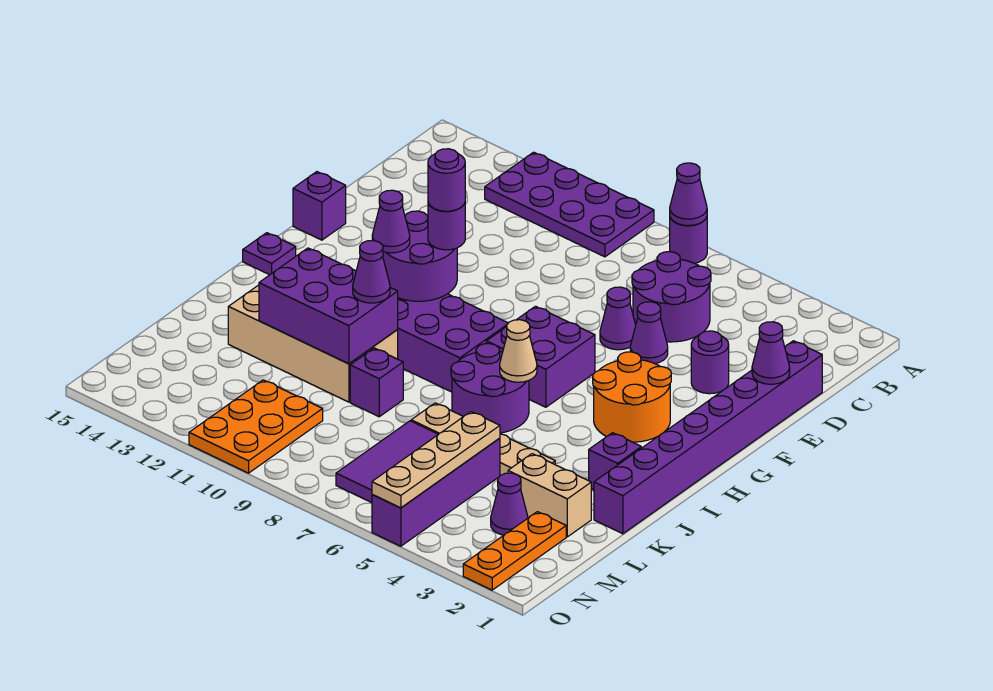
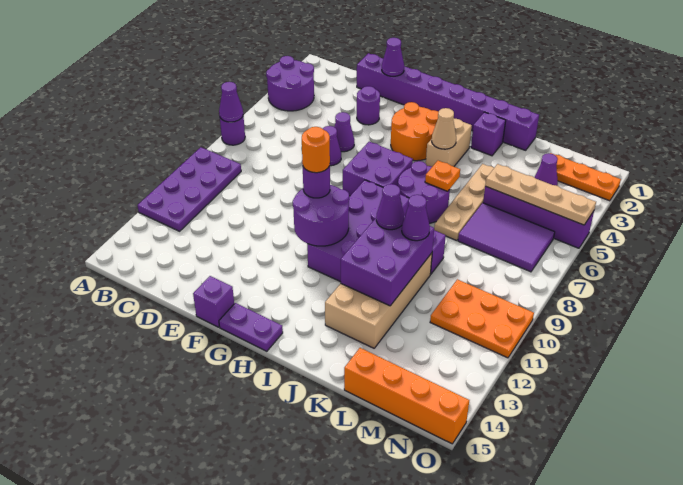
purple round brick C5:D6 level 1 -> purple round brick A3:B4 level 1
purple round brick G10 level 4 -> orange round brick G10 level 4
purple cone H11 level 3 -> purple cone K10 level 3
purple plate H15 level 1 -> purple plate G15:H15 level 1
tan cone I6 level 2 -> tan cone I4 level 2
none -> orange plate J6 level 2
tan brick L2:L3 level 1 -> tan brick I3:I4 level 1
none -> orange brick L15:O15 level 1

